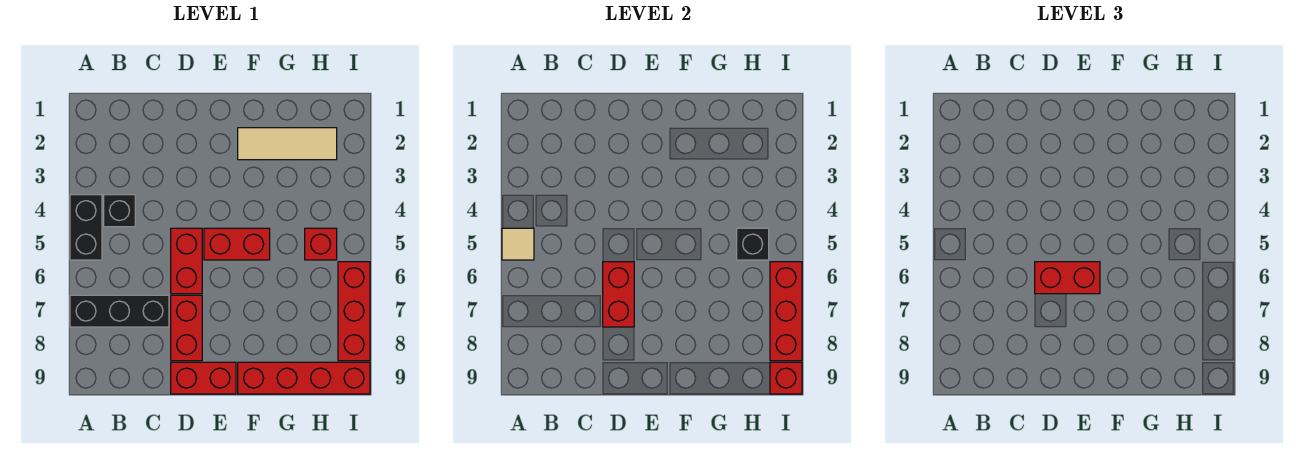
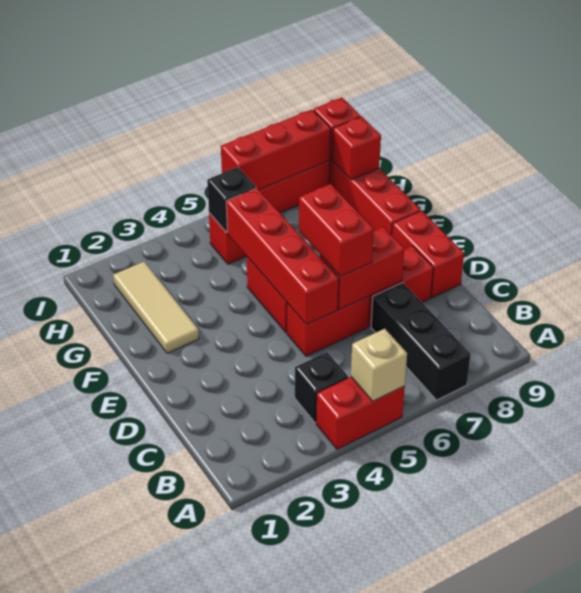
black brick A4:A5 level 1 -> red brick A4:A5 level 1
tan tile A5 level 2 -> tan brick A5 level 2
none -> red brick D5:G5 level 2
none -> red brick H9 level 2

